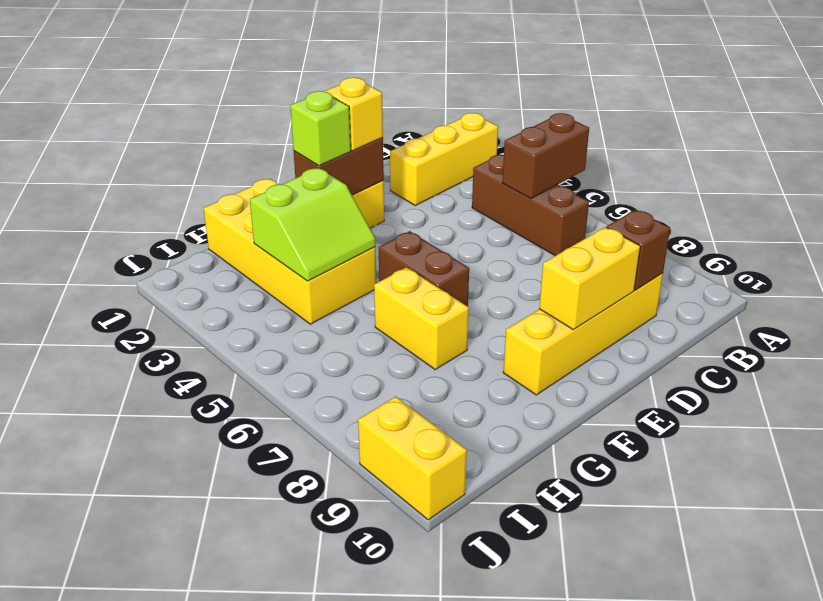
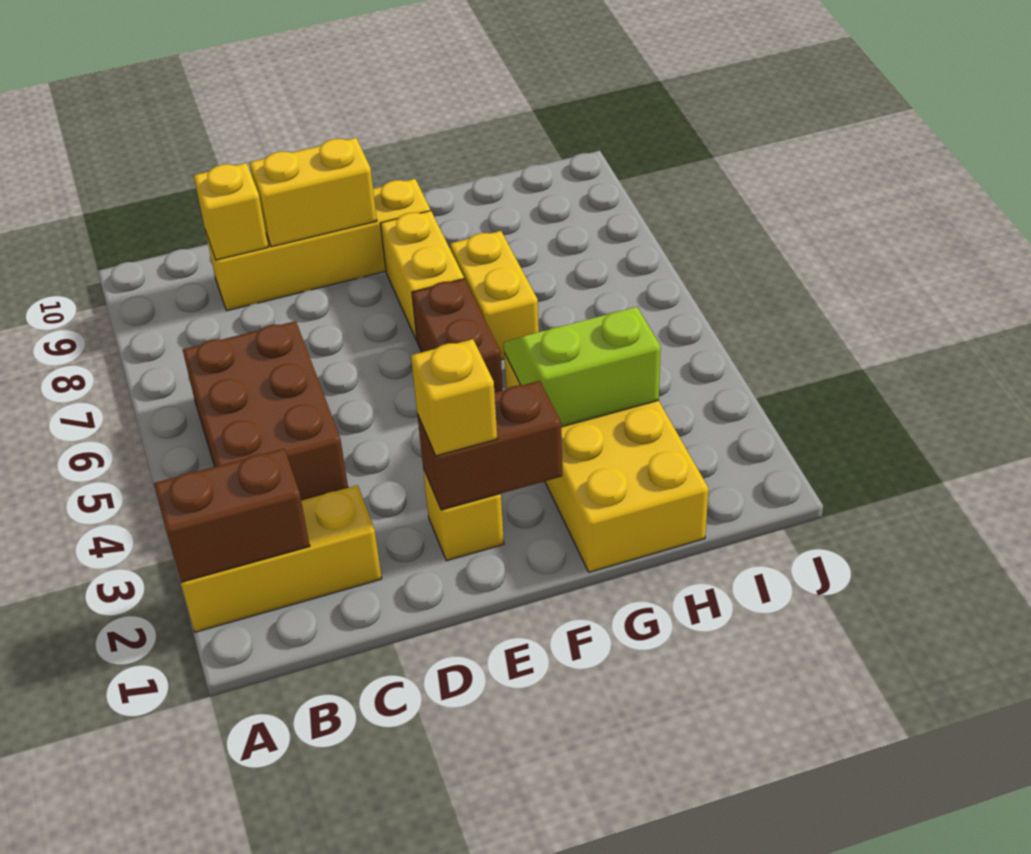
brown brick A5:B5 level 2 -> brown brick A2:B2 level 2
brown brick B4:B6 level 1 -> brown brick B4:C6 level 1
brown brick C9 level 2 -> yellow brick C9 level 2
lime brick F2 level 3 -> none
yellow brick J9:J10 level 1 -> yellow brick F7:F8 level 1

